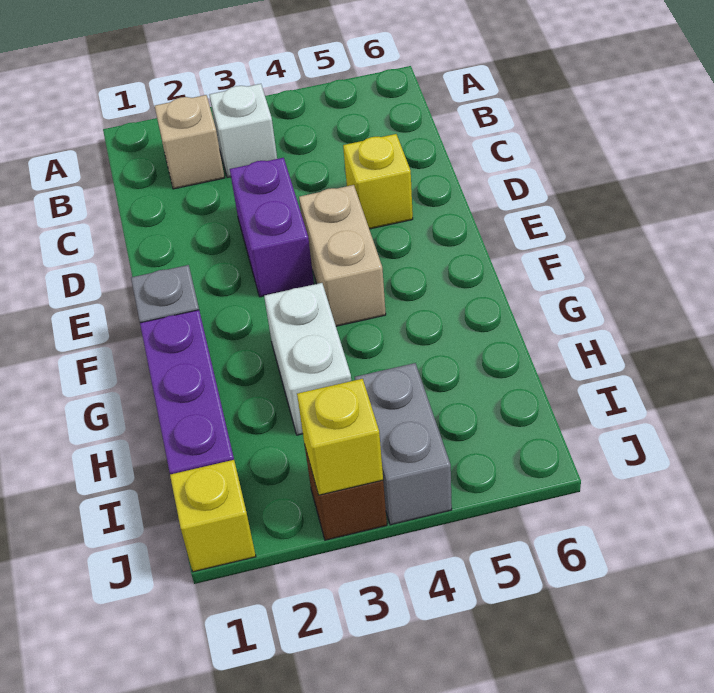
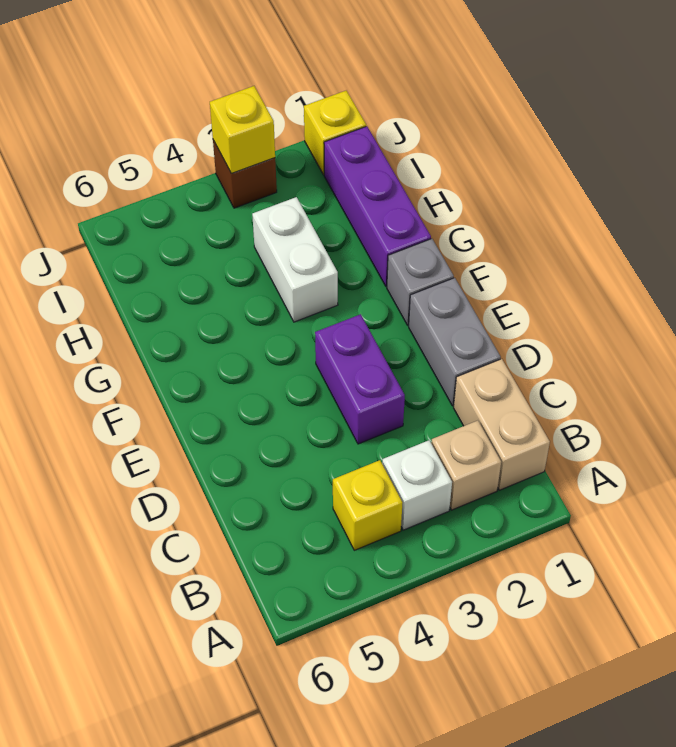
yellow brick D5 level 1 -> yellow brick B4 level 1
tan brick E4:F4 level 1 -> tan brick B1:C1 level 1
grey brick I4:J4 level 1 -> grey brick D1:E1 level 1

